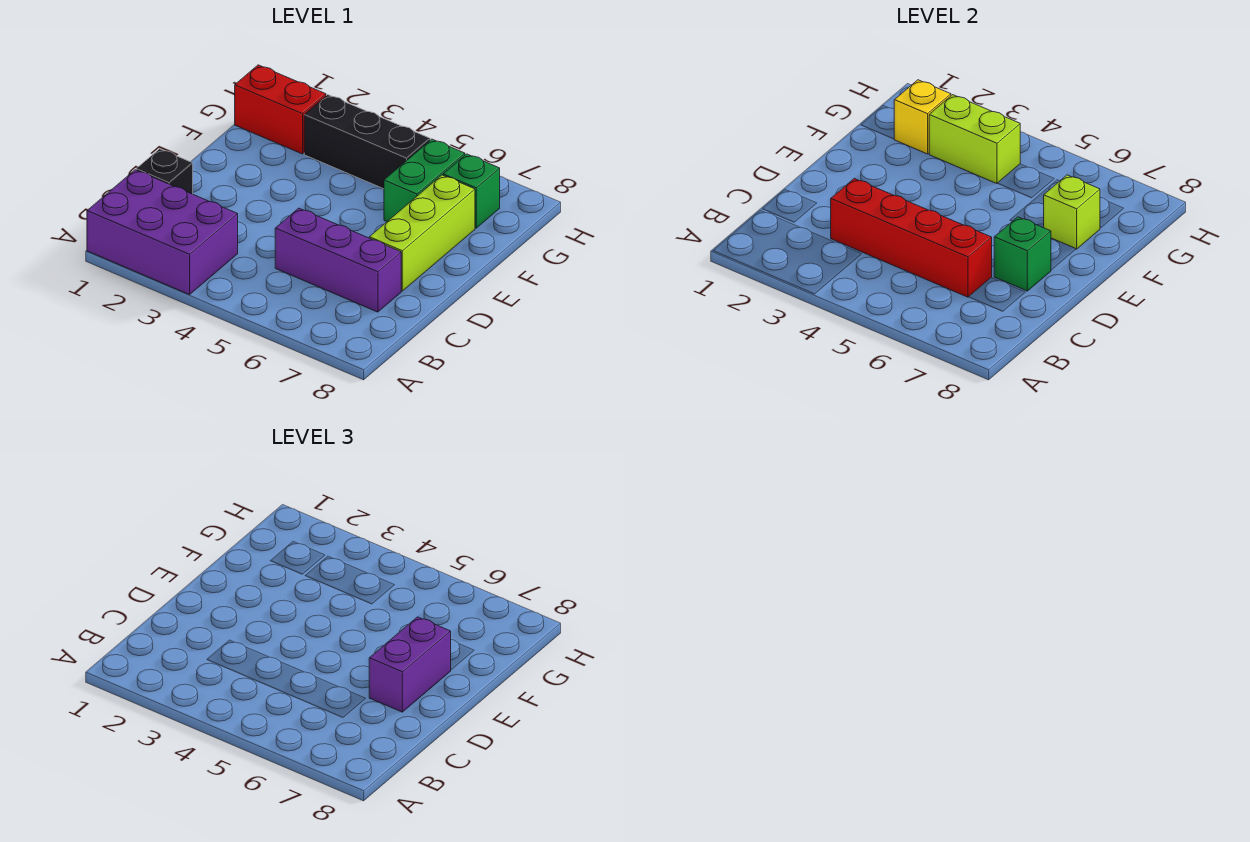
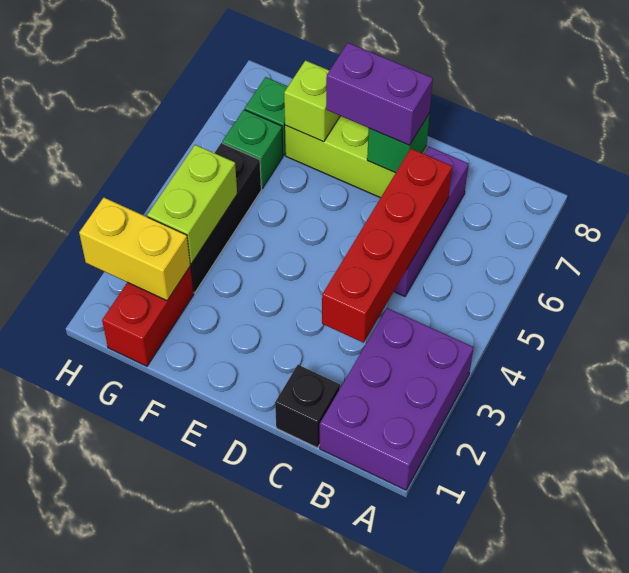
green brick F6:G6 level 1 -> green brick G6 level 1
yellow brick G2 level 2 -> yellow brick G2:H2 level 2

